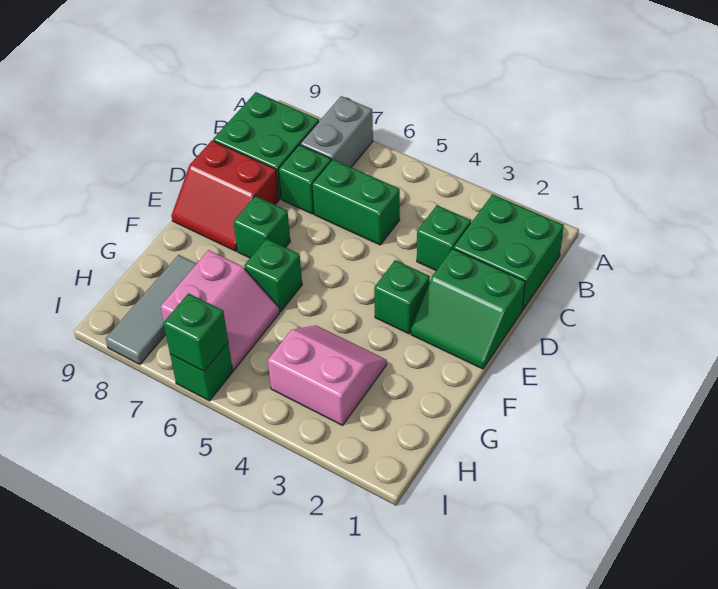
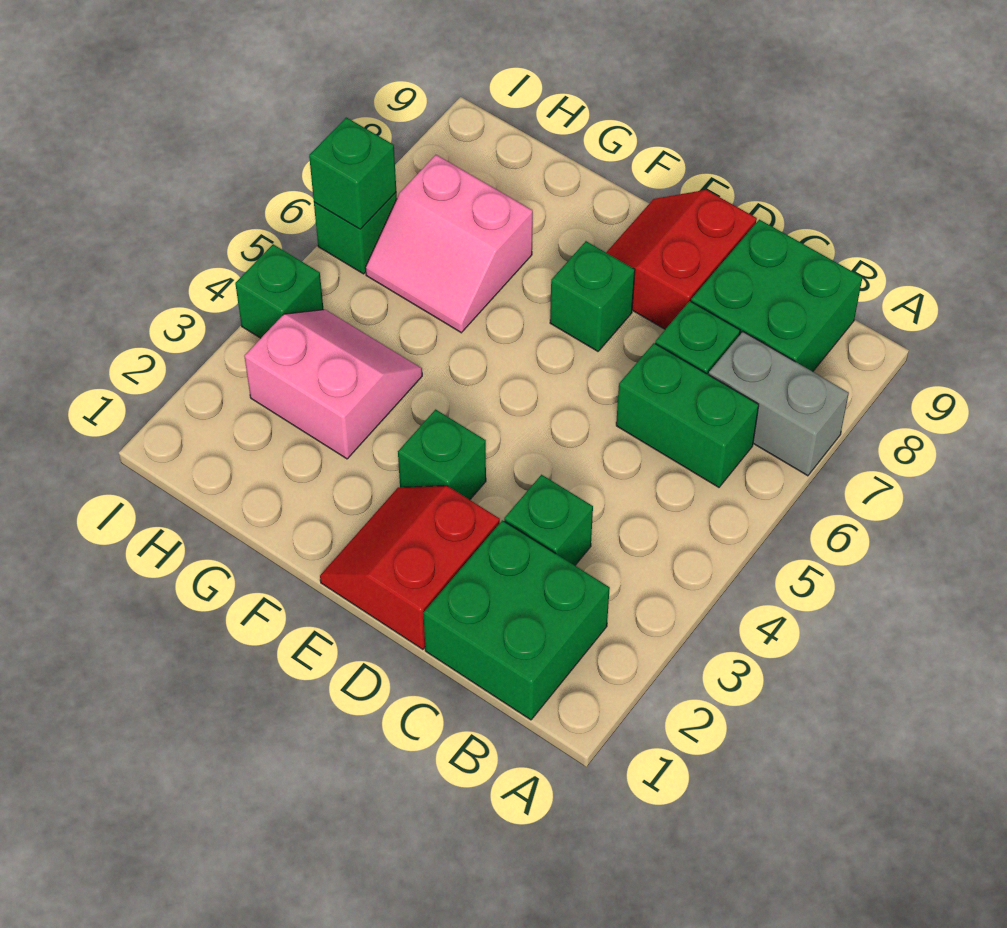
green brick C5:C6 level 1 -> green brick B6:C6 level 1
green slope D1:E2 level 1 top D -> red slope D1:E2 level 1 top D
green brick F6 level 1 -> green brick I4 level 1
pink slope G3:H4 level 1 top H -> pink slope G3:H4 level 1 top 3
grey tile G8:I8 level 1 -> none

